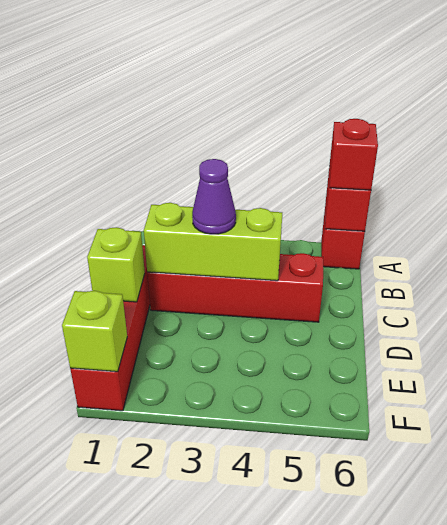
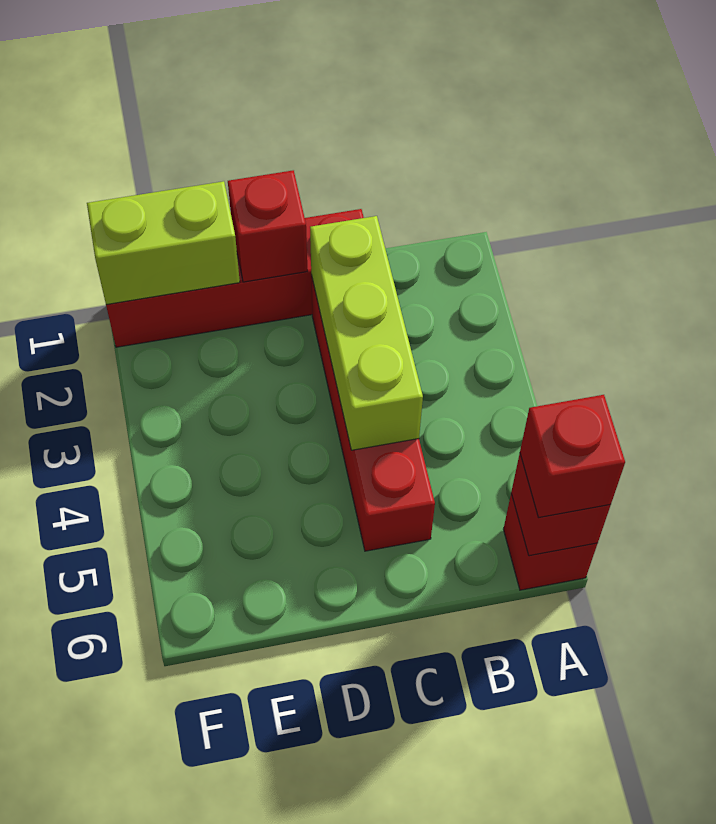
purple cone C3 level 3 -> none
lime brick D1 level 2 -> red brick D1 level 2
lime brick F1 level 2 -> lime brick E1:F1 level 2

